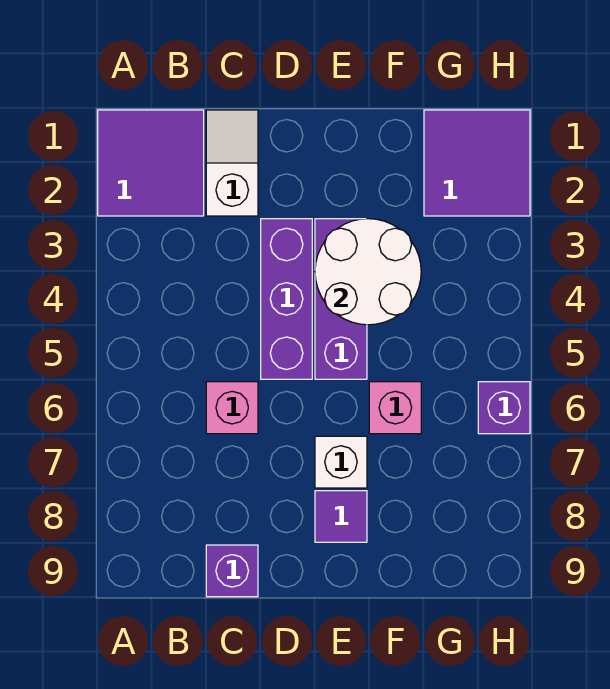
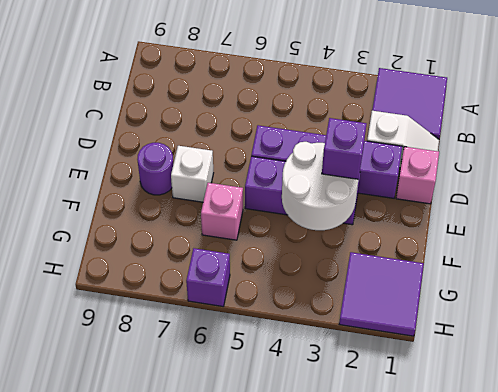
pink brick C6 level 1 -> pink brick D1 level 1
purple brick C9 level 1 -> purple brick E3 level 3
purple brick D3:D5 level 1 -> purple brick D2:D5 level 1
purple tile E8 level 1 -> purple round brick E8 level 1

